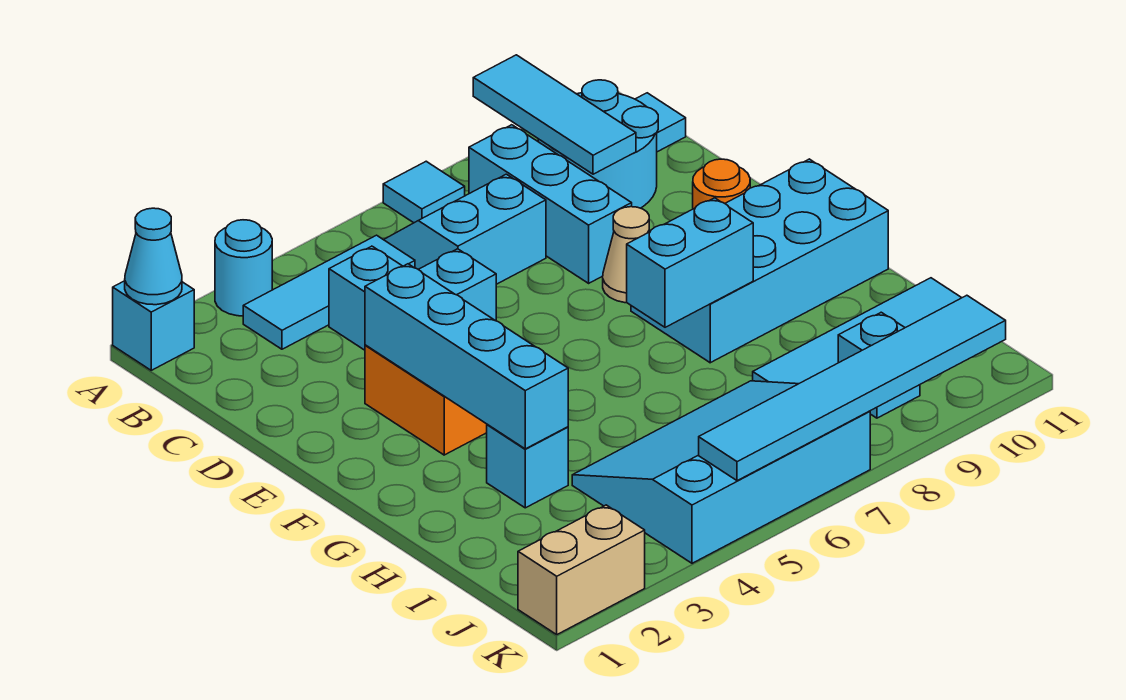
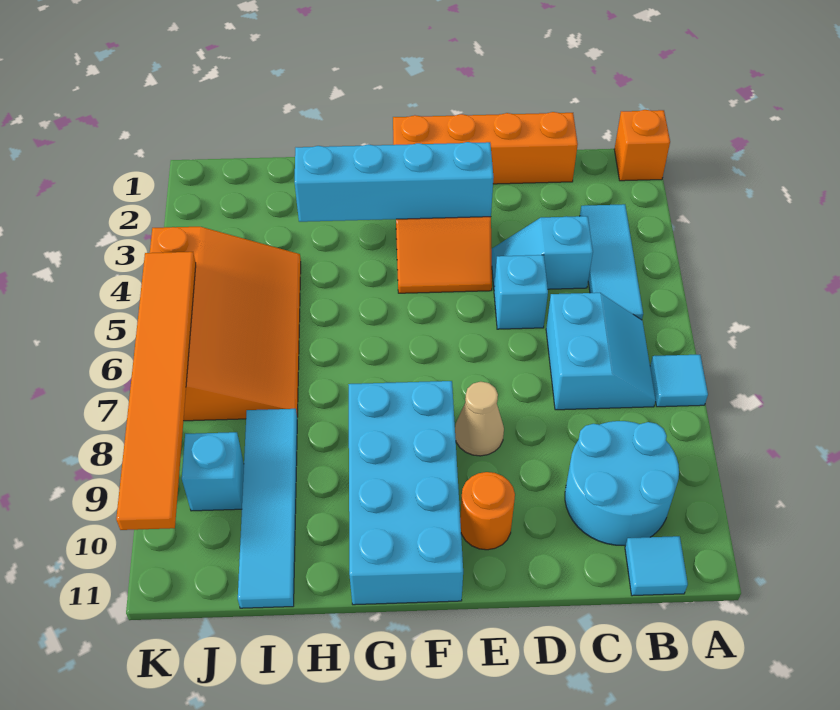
cyan brick A1 level 1 -> orange brick A1 level 1
cyan cone A1 level 2 -> none
cyan round brick A3 level 1 -> none
cyan tile A9:C9 level 2 -> none
cyan brick B8:D8 level 1 -> none
none -> orange brick C1:F1 level 1
cyan brick G7:G8 level 2 -> none
cyan brick H3 level 1 -> none
cyan slope I4:K7 level 1 top K -> orange slope I4:K7 level 1 top K
tan brick K1:K2 level 1 -> none
cyan tile K5:K10 level 2 -> orange tile K5:K10 level 2

